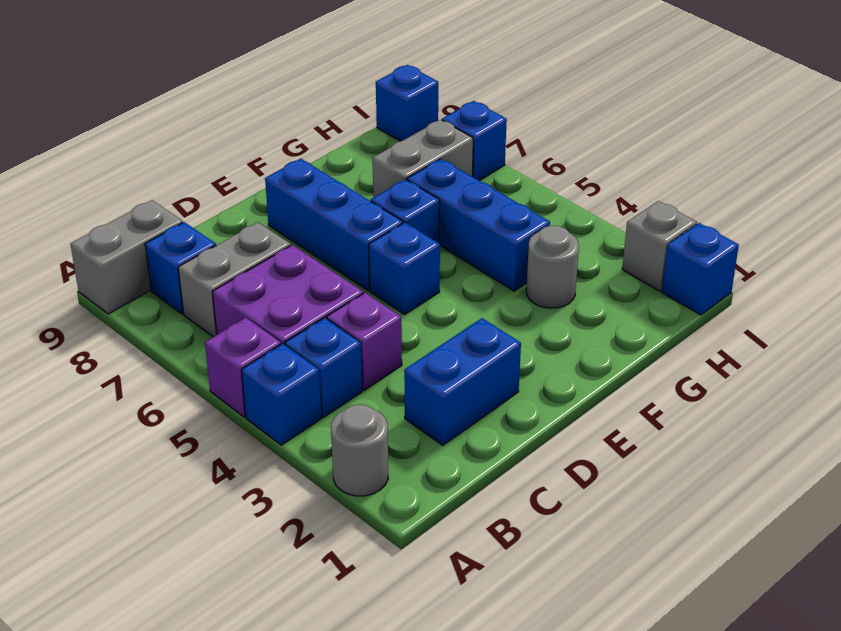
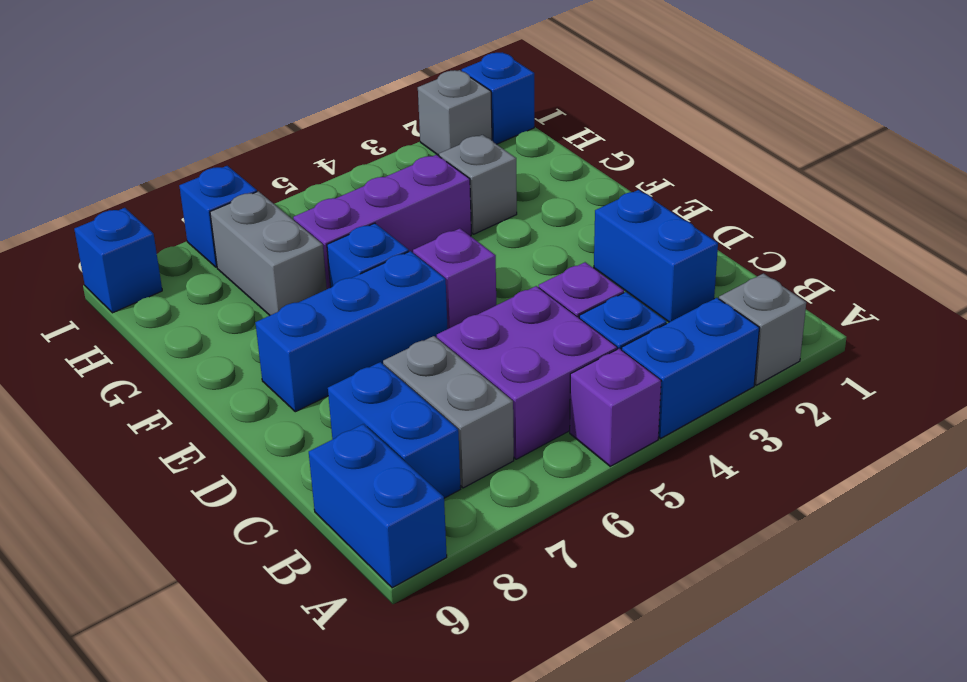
grey round brick A2 level 1 -> grey brick A2 level 1
blue brick A4 level 1 -> blue brick A3:A4 level 1
grey brick A9:B9 level 1 -> blue brick A9:B9 level 1
blue brick B8 level 1 -> blue brick B8:C8 level 1
blue brick E5 level 1 -> purple brick E5 level 1
grey round brick G3 level 1 -> grey brick G3 level 1
blue brick G4:G6 level 1 -> purple brick G4:G6 level 1

